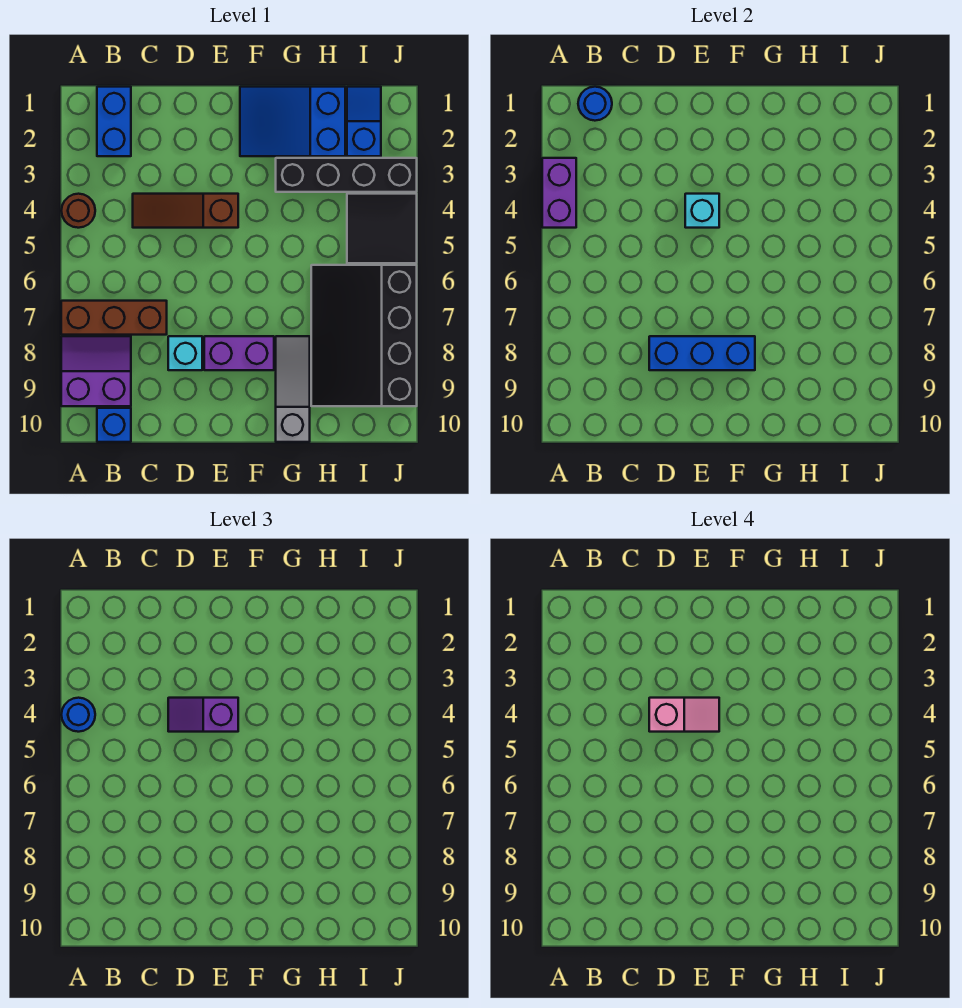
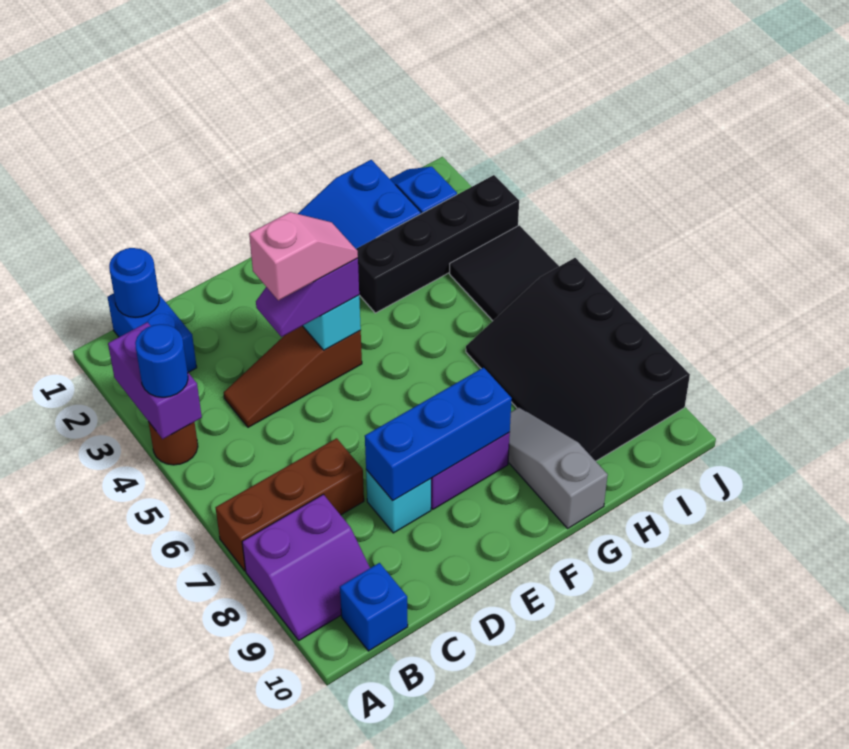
purple slope A8:B9 level 1 top 9 -> purple slope A8:B9 level 1 top 8

